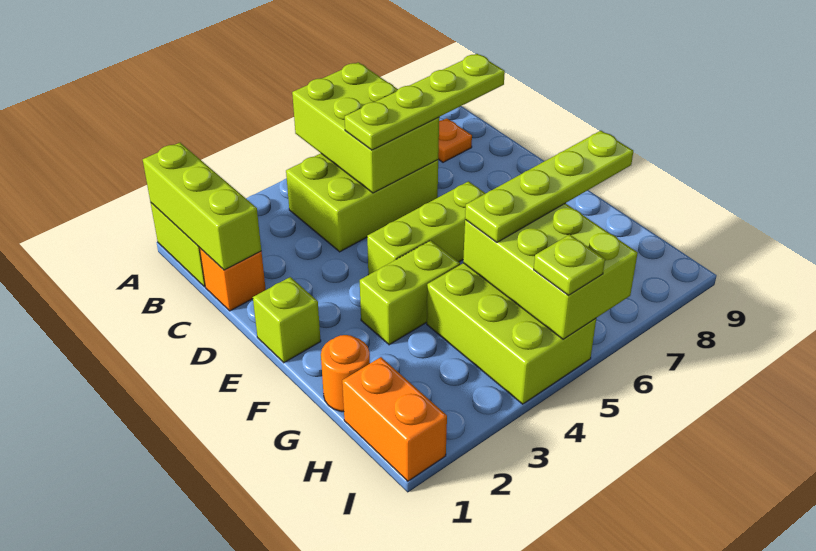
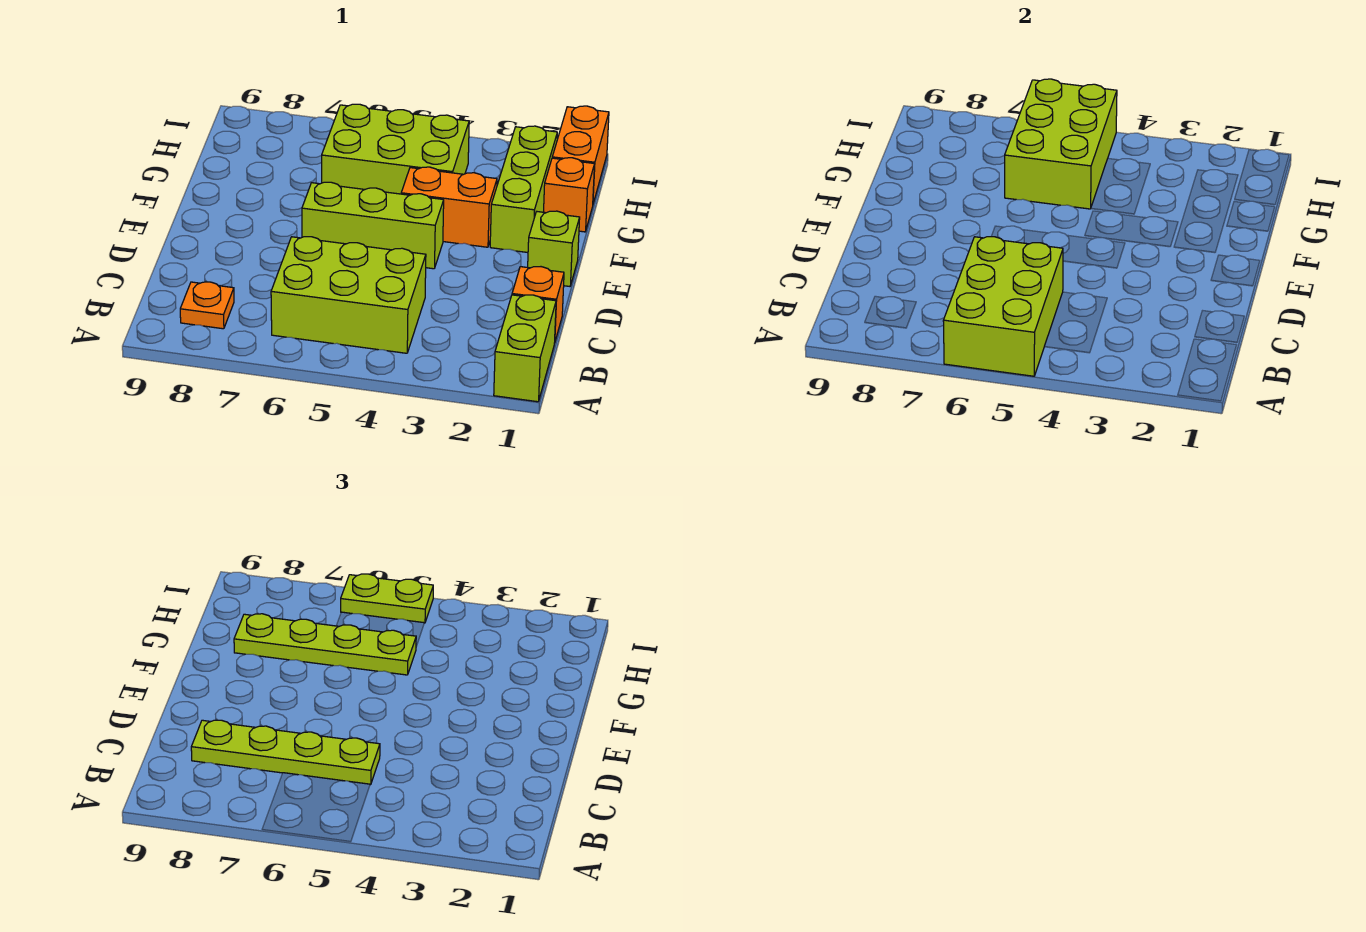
lime brick A1:C1 level 2 -> lime brick F2:H2 level 1
lime brick F3:F4 level 1 -> orange brick F3:F4 level 1
orange round brick G1 level 1 -> orange brick G1 level 1
lime brick G4:I5 level 1 -> lime brick G4:H6 level 1
lime plate I5 level 3 -> lime plate I5:I6 level 3

